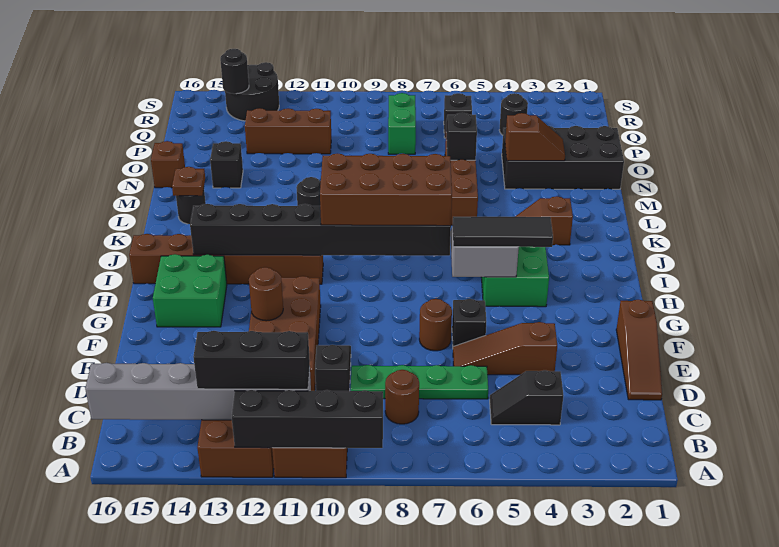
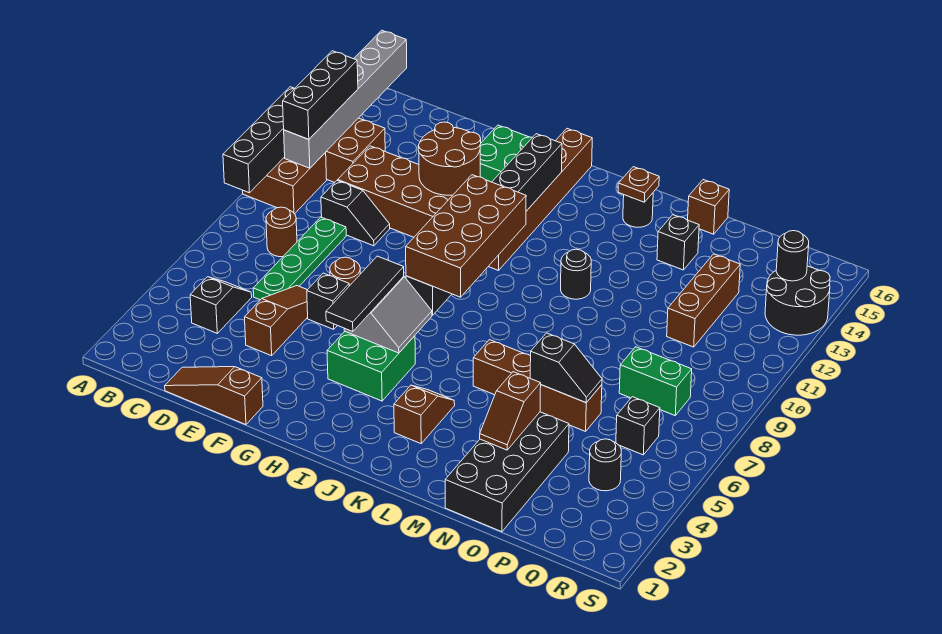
brown round brick F12 level 2 -> brown round brick F12:G13 level 2

